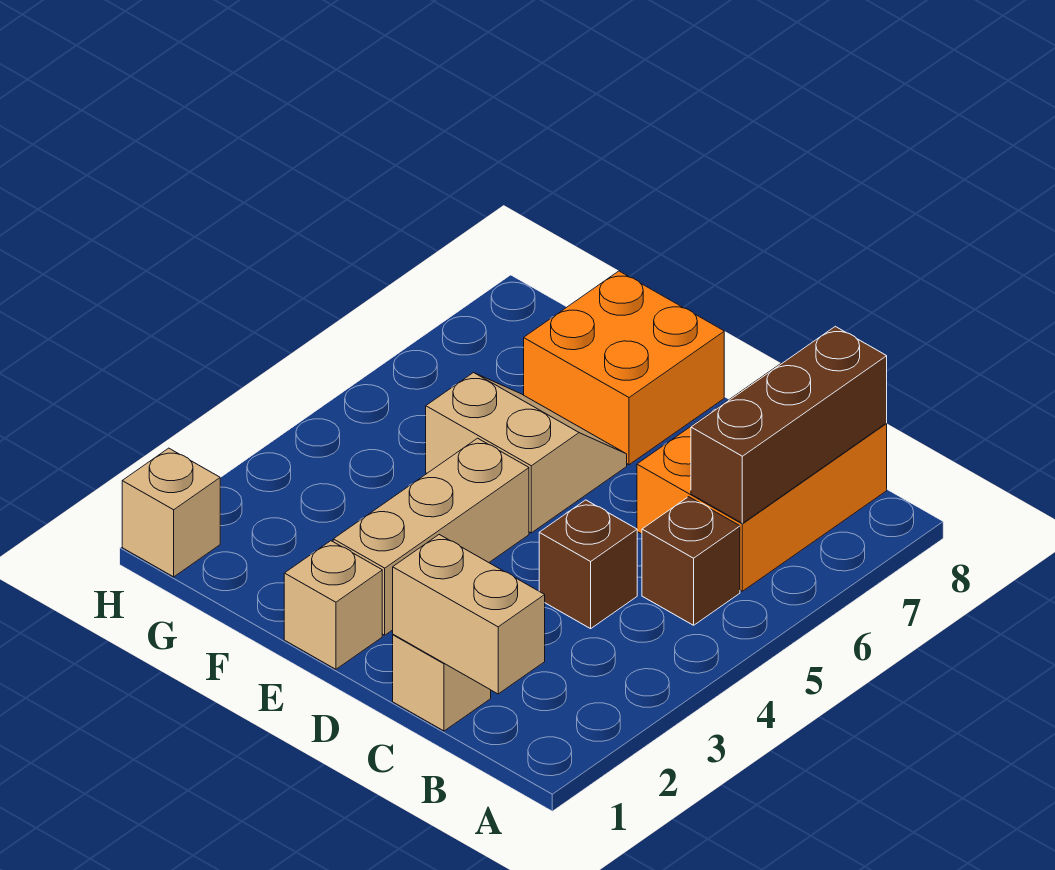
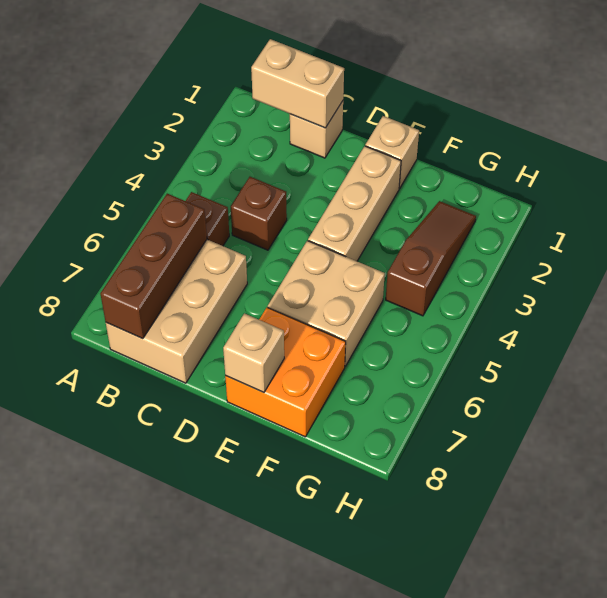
orange brick B6:C8 level 1 -> tan brick B6:C8 level 1
tan slope E5:F6 level 1 top 5 -> tan brick E5:F6 level 1
none -> brown slope G2:G4 level 1 top 4
tan brick H1 level 1 -> tan brick E8 level 2

